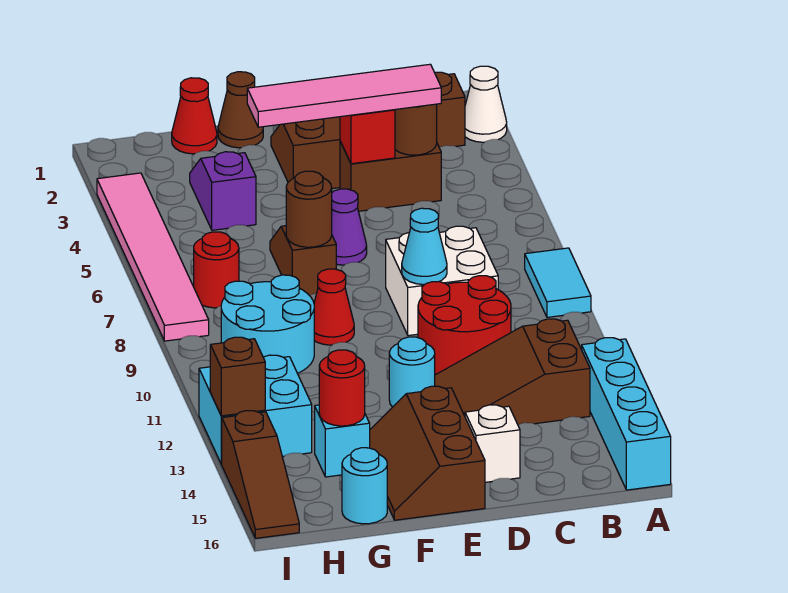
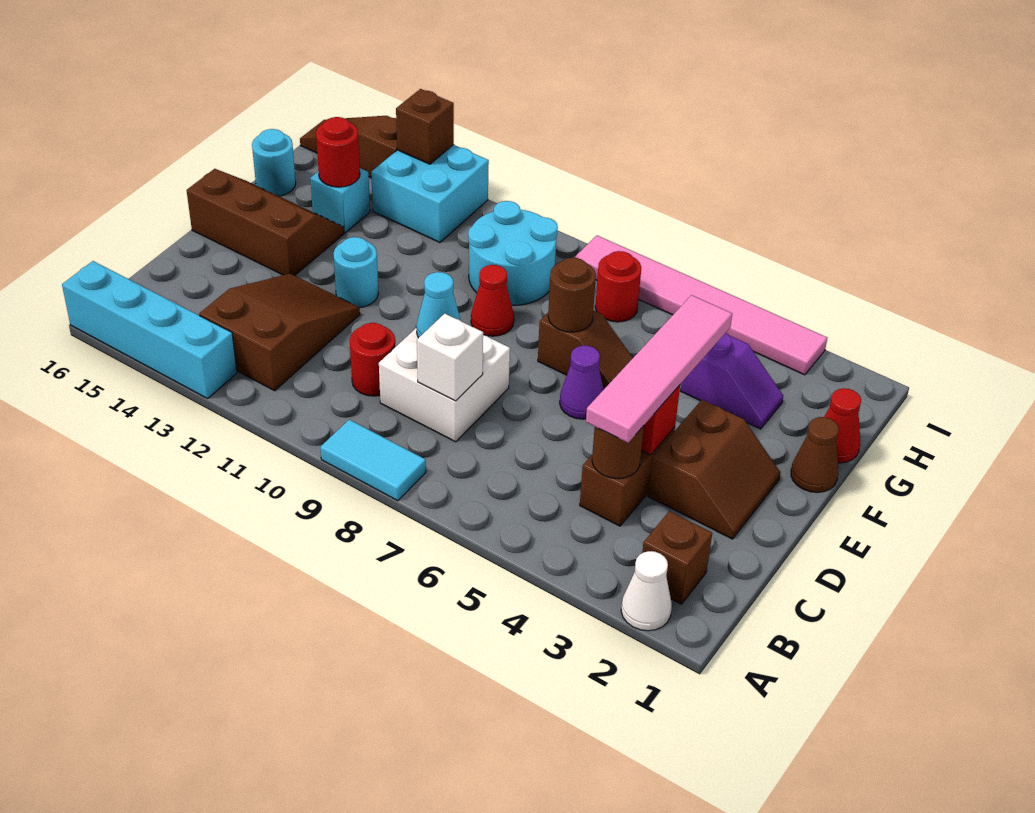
red round brick C10:D11 level 1 -> red round brick C10 level 1
white brick D15 level 1 -> white brick C8 level 2

